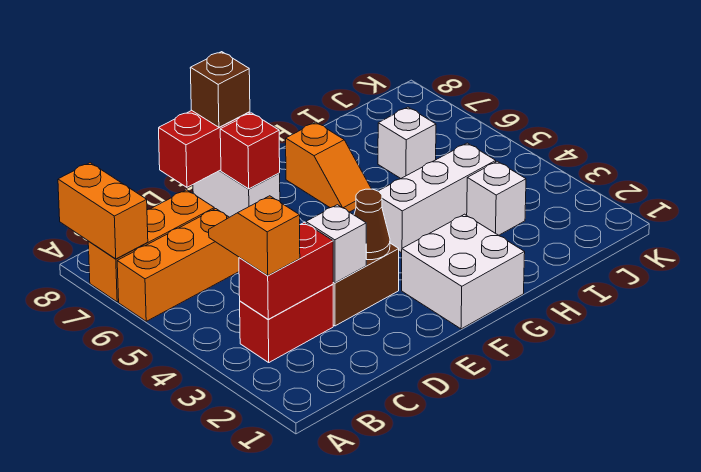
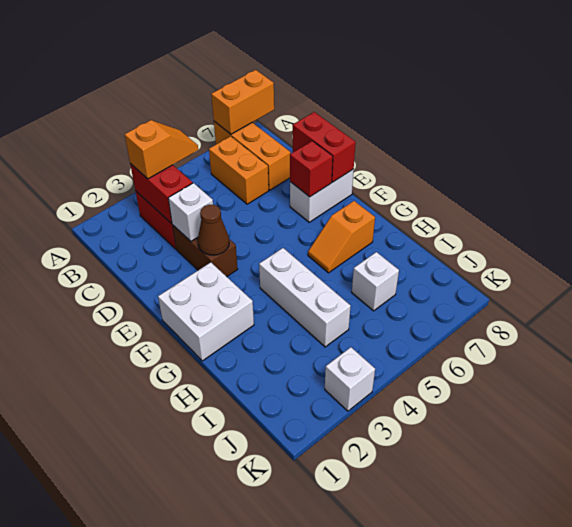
orange brick A6:C6 level 1 -> orange brick B6:C6 level 1
brown brick E8 level 3 -> none
white brick I3 level 1 -> white brick K3 level 1

